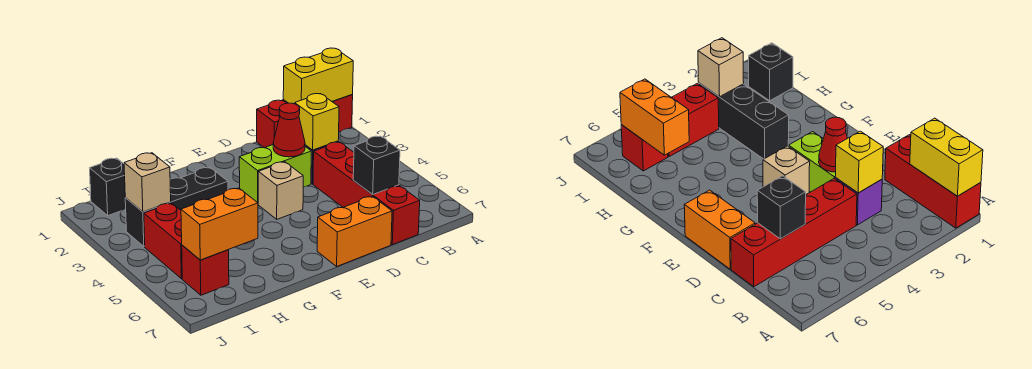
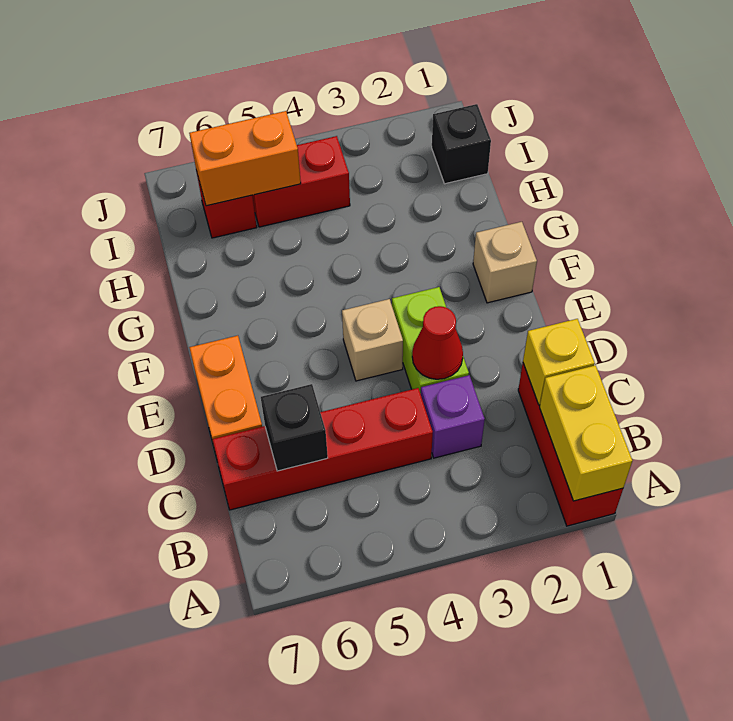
yellow brick C3 level 2 -> yellow brick C1 level 2
black brick G3:I3 level 1 -> none
orange brick H6:I6 level 2 -> orange brick I5:I6 level 2
tan brick I3 level 2 -> tan brick F1 level 1

